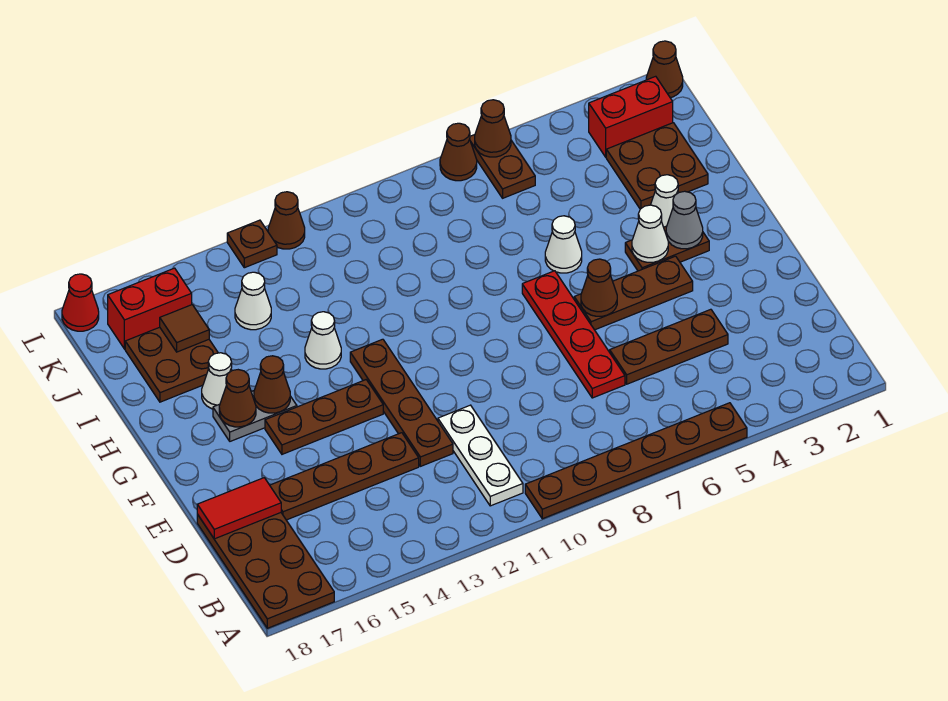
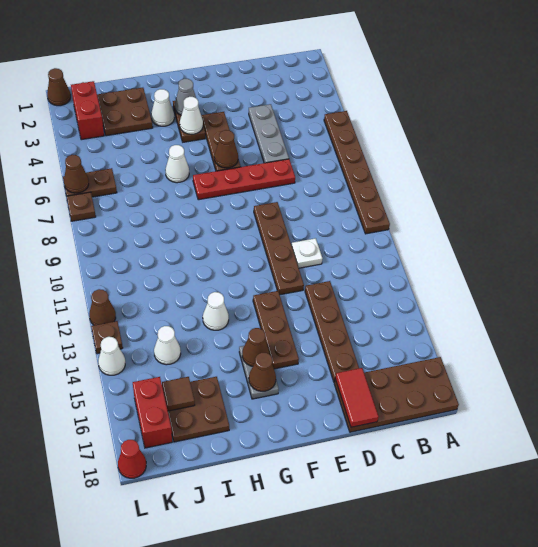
white plate B11:D11 level 1 -> white plate D11 level 1
brown plate D4:D6 level 1 -> grey plate D4:D6 level 1
brown plate D12:G12 level 1 -> brown plate E9:E12 level 1
white cone H16 level 1 -> white cone L14 level 1
brown cone L7 level 1 -> brown plate L7 level 1

